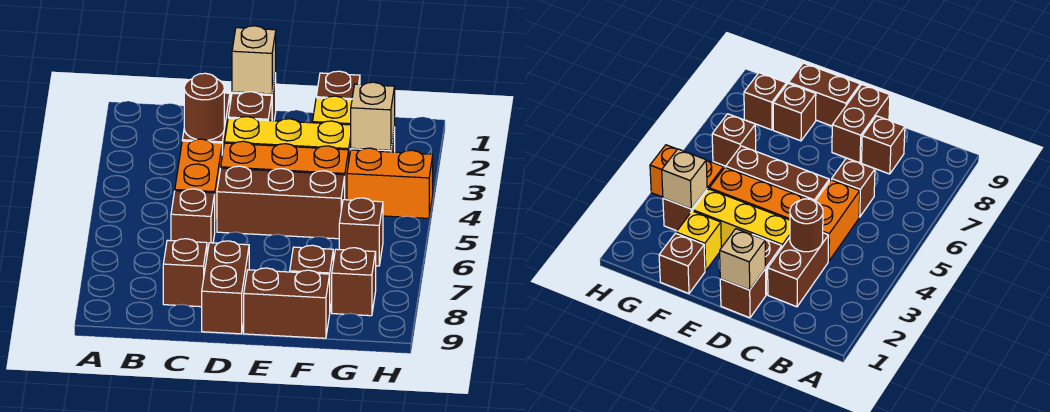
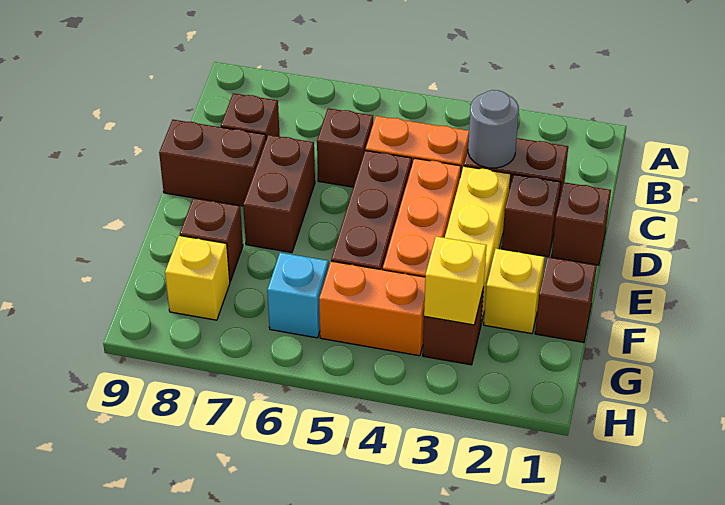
brown round brick C3 level 2 -> grey round brick C3 level 2
tan brick D1 level 2 -> none
brown brick E9:F9 level 1 -> brown brick D7:E7 level 1
tan brick G3 level 2 -> yellow brick G3 level 2
orange brick G4:H4 level 1 -> orange brick G4:G5 level 1
brown brick G6 level 1 -> cyan brick G6 level 1
brown brick G8 level 1 -> yellow brick G8 level 1

